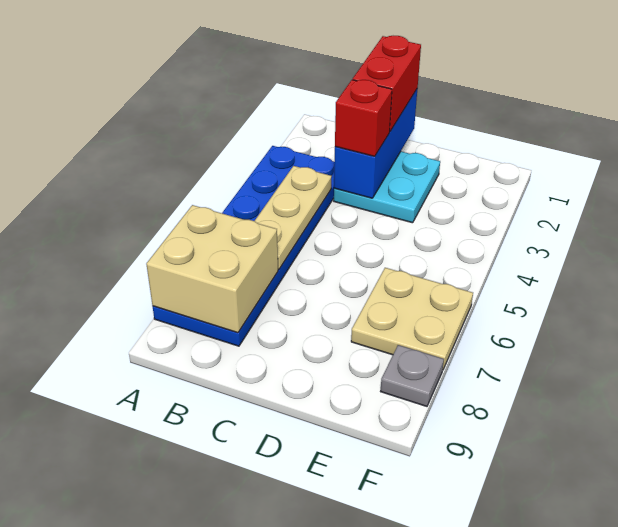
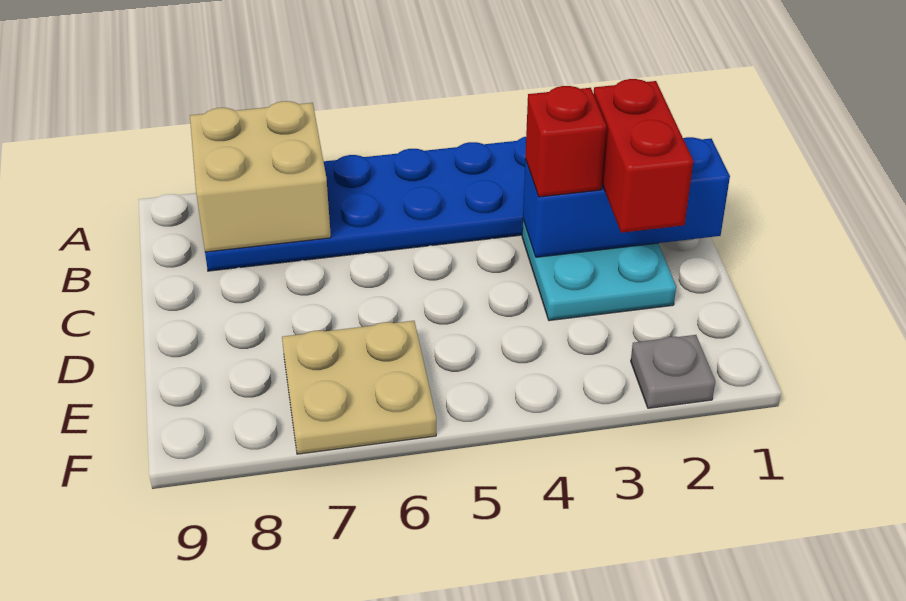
tan plate B4:B6 level 2 -> none
red brick C1:C2 level 3 -> red brick C2:D2 level 3
grey plate F8 level 1 -> grey plate F2 level 1

